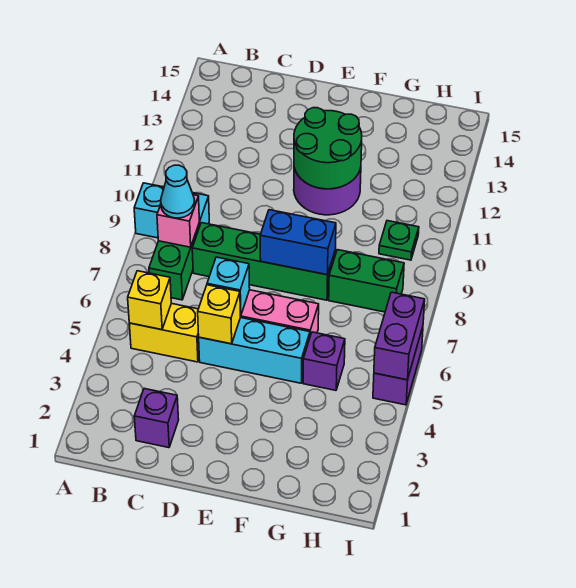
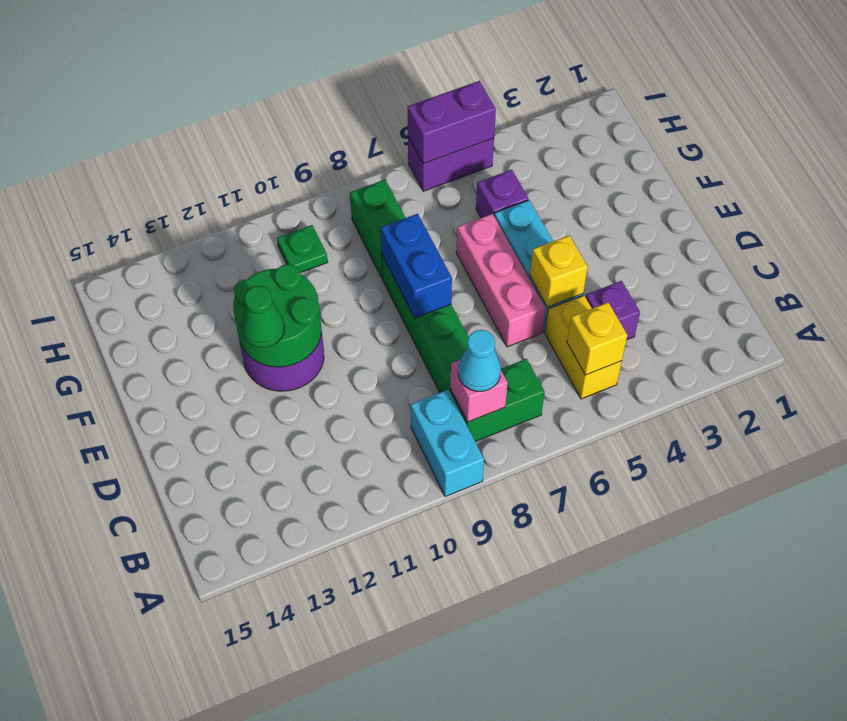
purple brick C2 level 1 -> purple brick C4 level 1
cyan brick D6 level 2 -> none
none -> green cone E12 level 3

